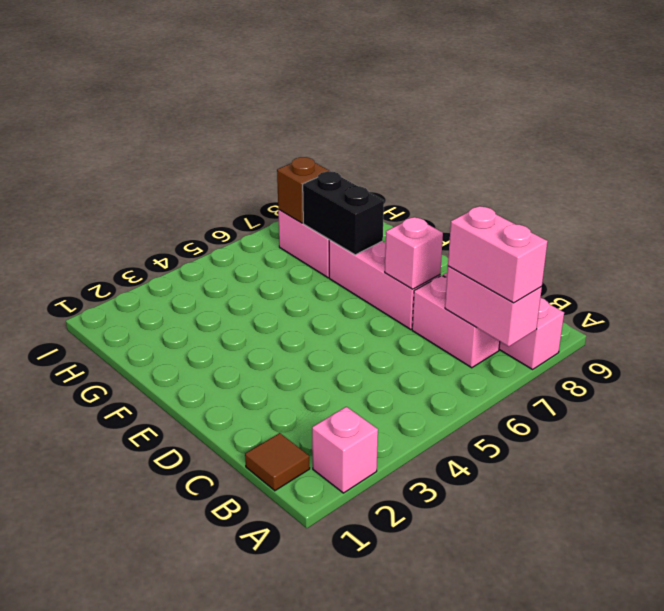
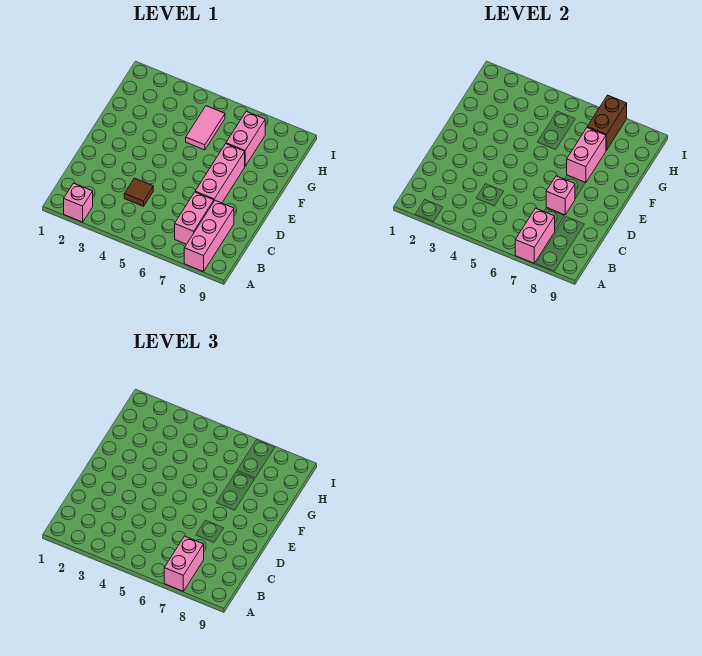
brown tile B1 level 1 -> brown tile C4 level 1
black brick F7:G7 level 2 -> pink brick F7:G7 level 2
none -> pink tile G5:H5 level 1
brown brick H7 level 2 -> brown brick H7:I7 level 2

